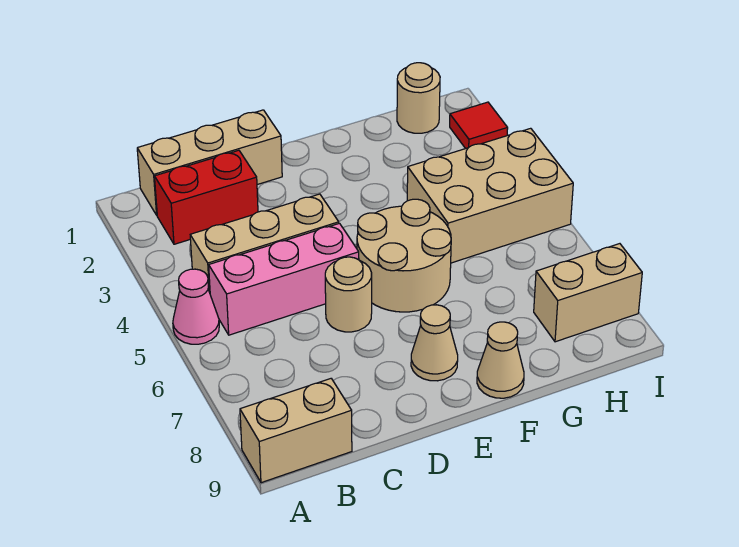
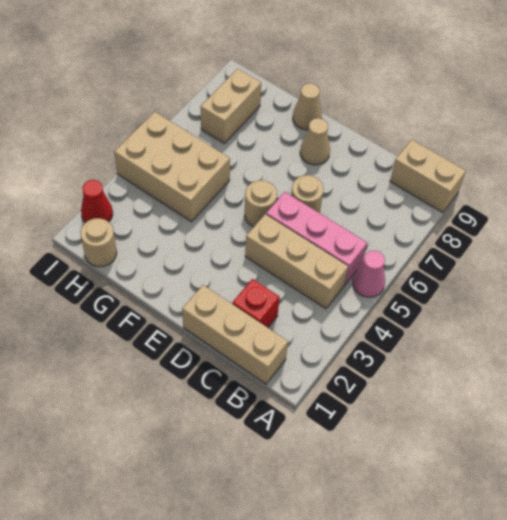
red brick B2:C2 level 1 -> red brick C2 level 1
tan round brick E5:F6 level 1 -> tan round brick E5 level 1
tan brick H8:I8 level 1 -> tan brick H7:H8 level 1
red tile I2 level 1 -> red cone I2 level 1

